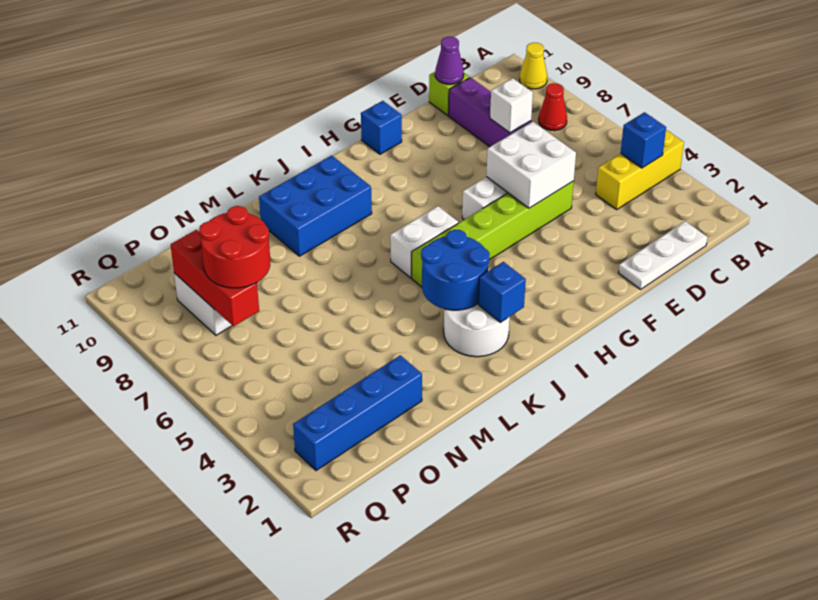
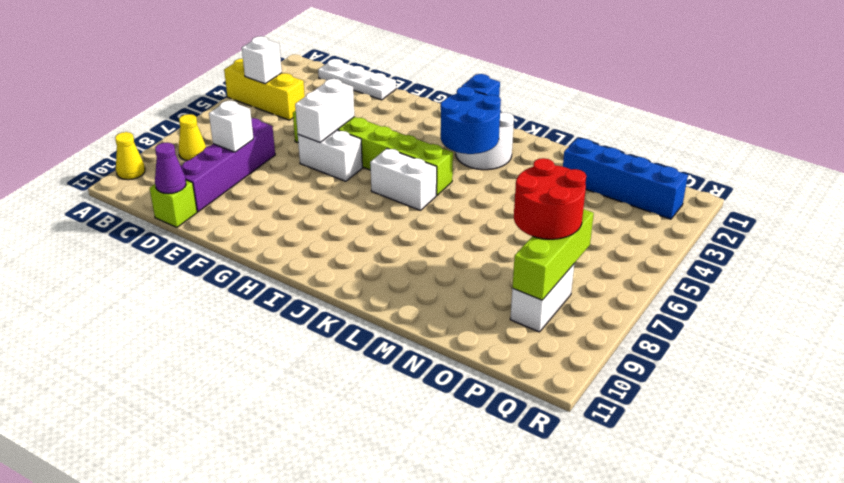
blue brick B4 level 2 -> white brick B4 level 2
red cone B8 level 1 -> yellow cone B8 level 1
white brick E5:F6 level 2 -> white brick F5:F6 level 2
blue brick G11 level 1 -> none
blue brick J9:L10 level 1 -> none
red brick P7:P9 level 2 -> lime brick P7:P9 level 2

